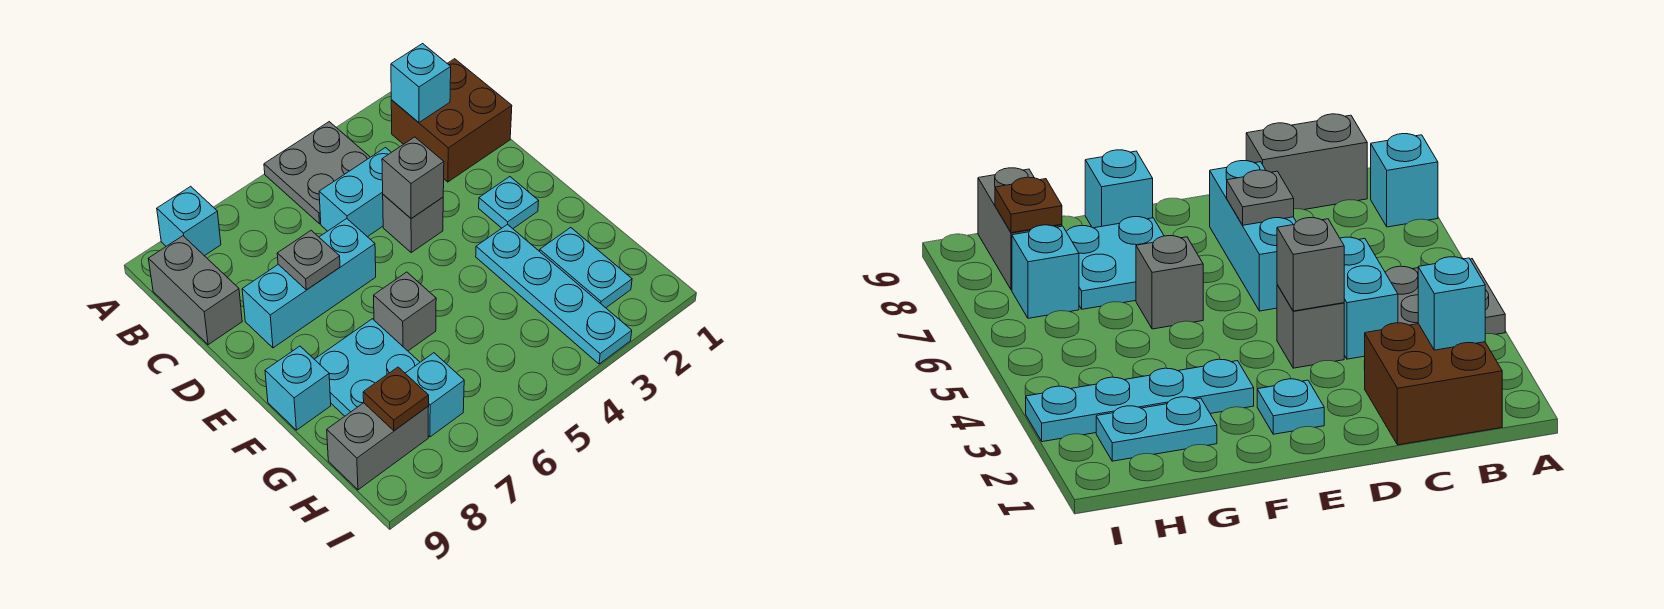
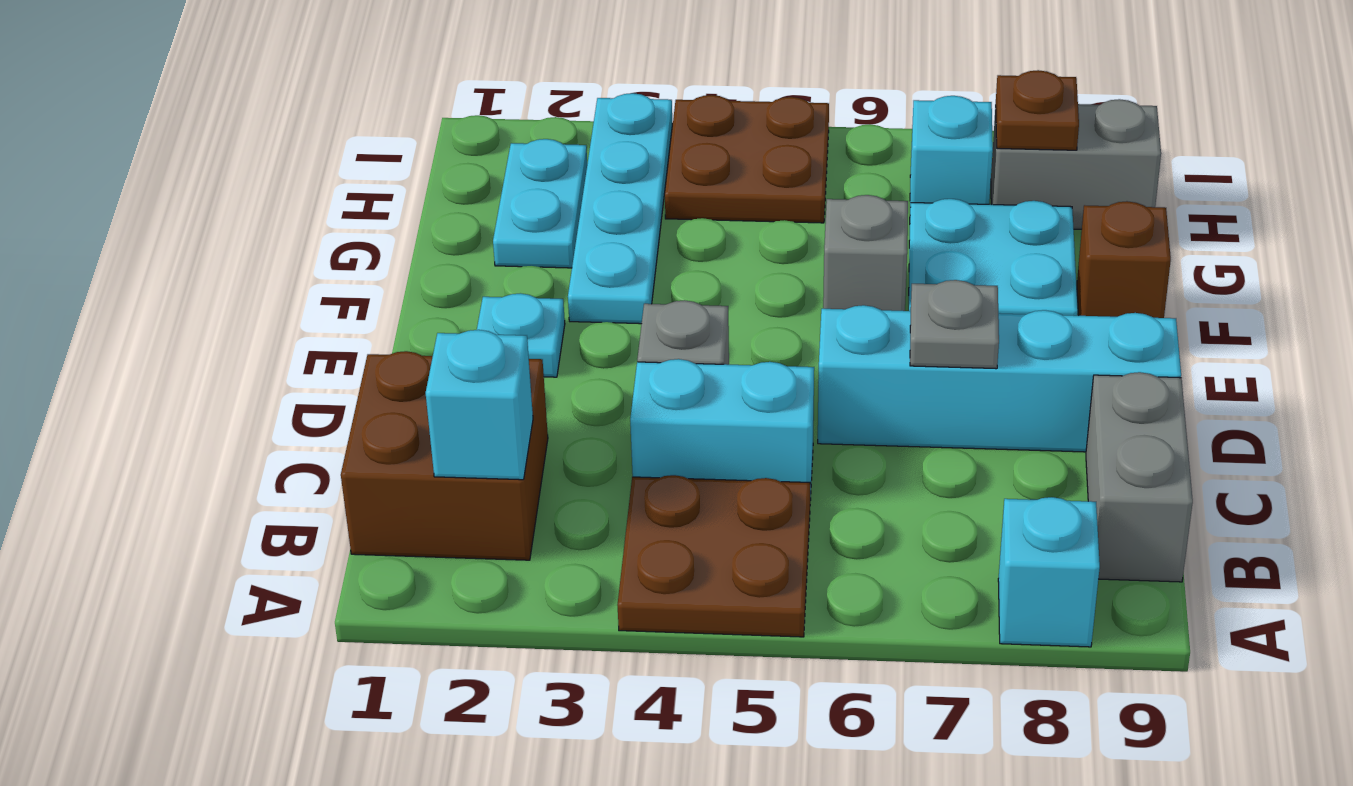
grey plate A4:B5 level 1 -> brown plate A4:B5 level 1
grey brick D4 level 2 -> none
cyan brick D6:D8 level 1 -> cyan brick D6:D9 level 1
cyan brick F9 level 1 -> brown brick F9 level 1
none -> brown plate H4:I5 level 1

